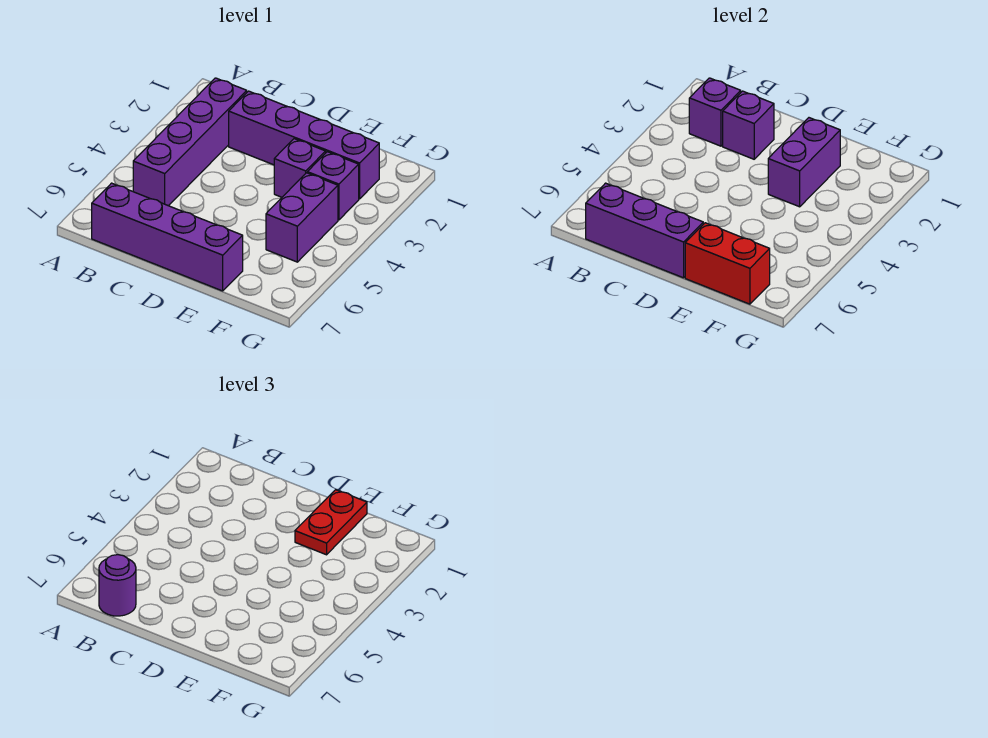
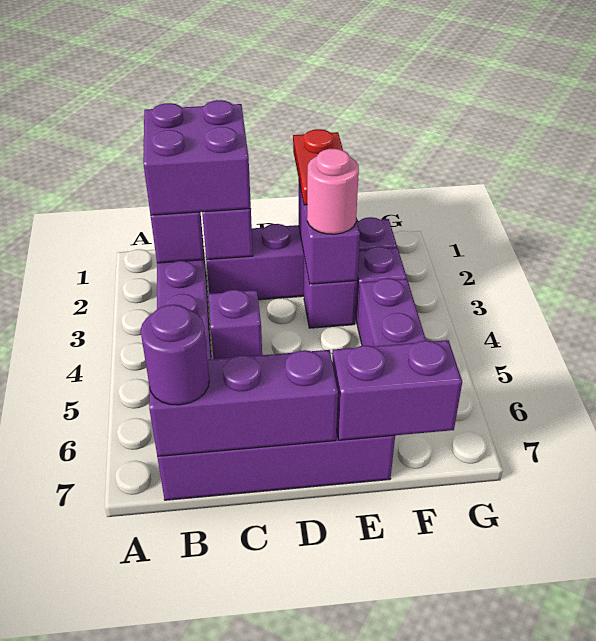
none -> purple brick B1:C2 level 3
none -> purple brick C4 level 1
none -> pink round brick E3 level 3
red brick E7:F7 level 2 -> purple brick E7:F7 level 2

